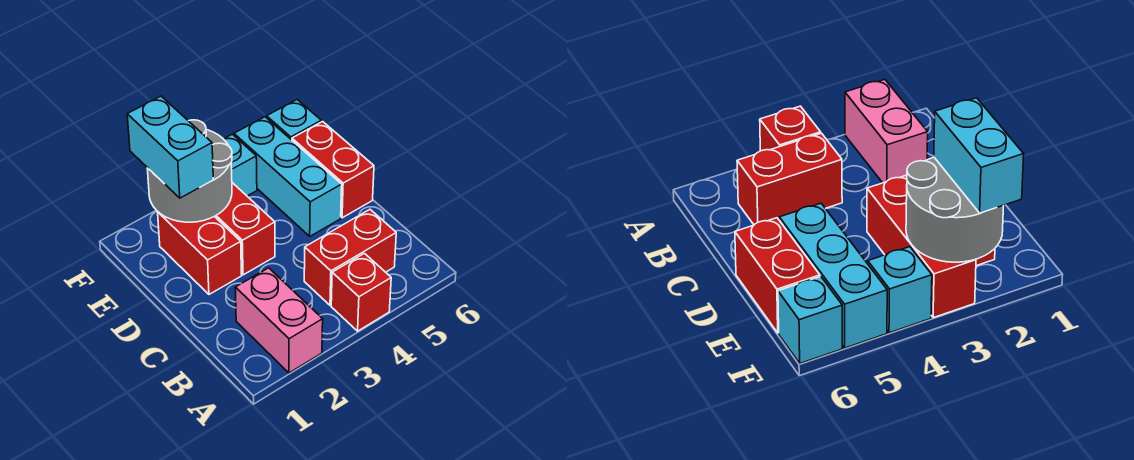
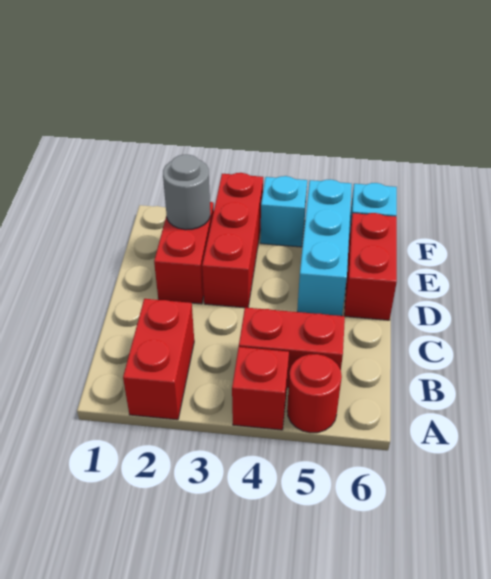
pink brick A2:B2 level 1 -> red brick A2:B2 level 1
none -> red round brick A5 level 1
grey round brick E2:F3 level 2 -> grey round brick E2 level 2
cyan brick E2:F2 level 3 -> none

